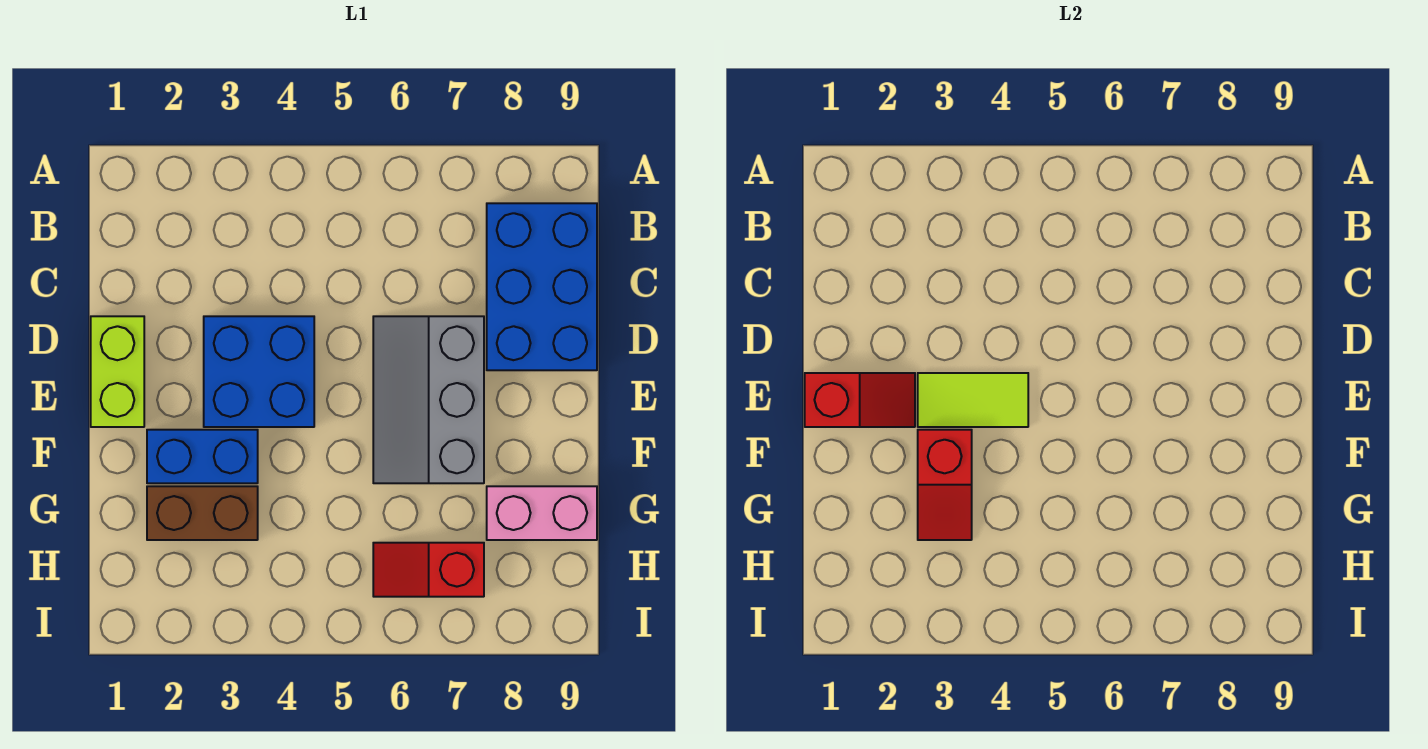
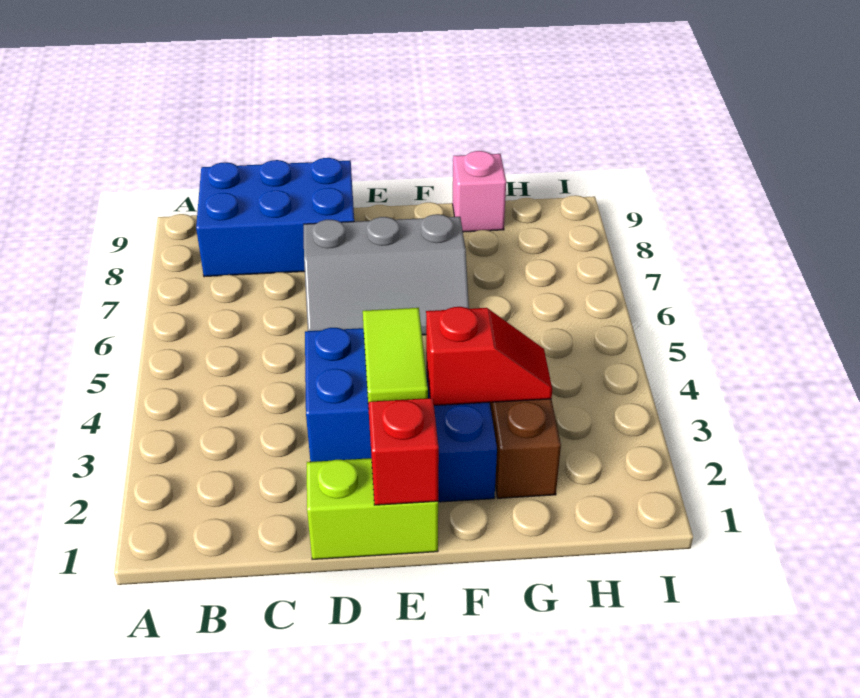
pink brick G8:G9 level 1 -> pink brick G9 level 1
red slope H6:H7 level 1 top 7 -> none

